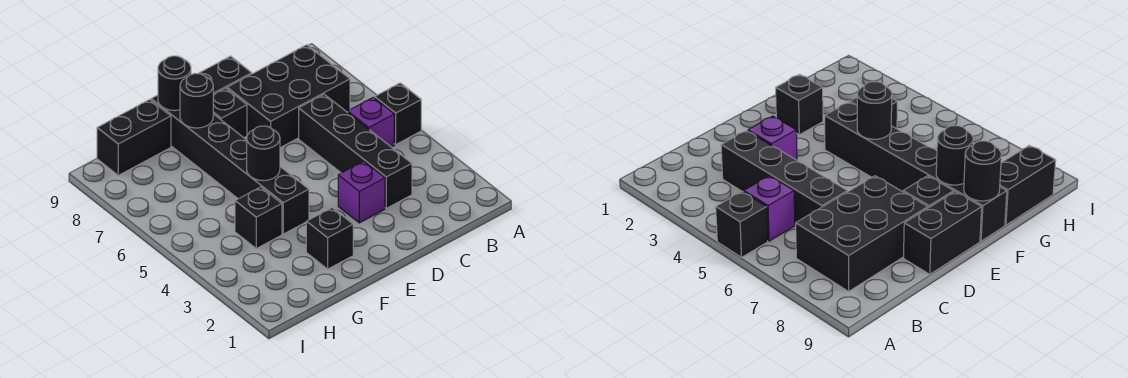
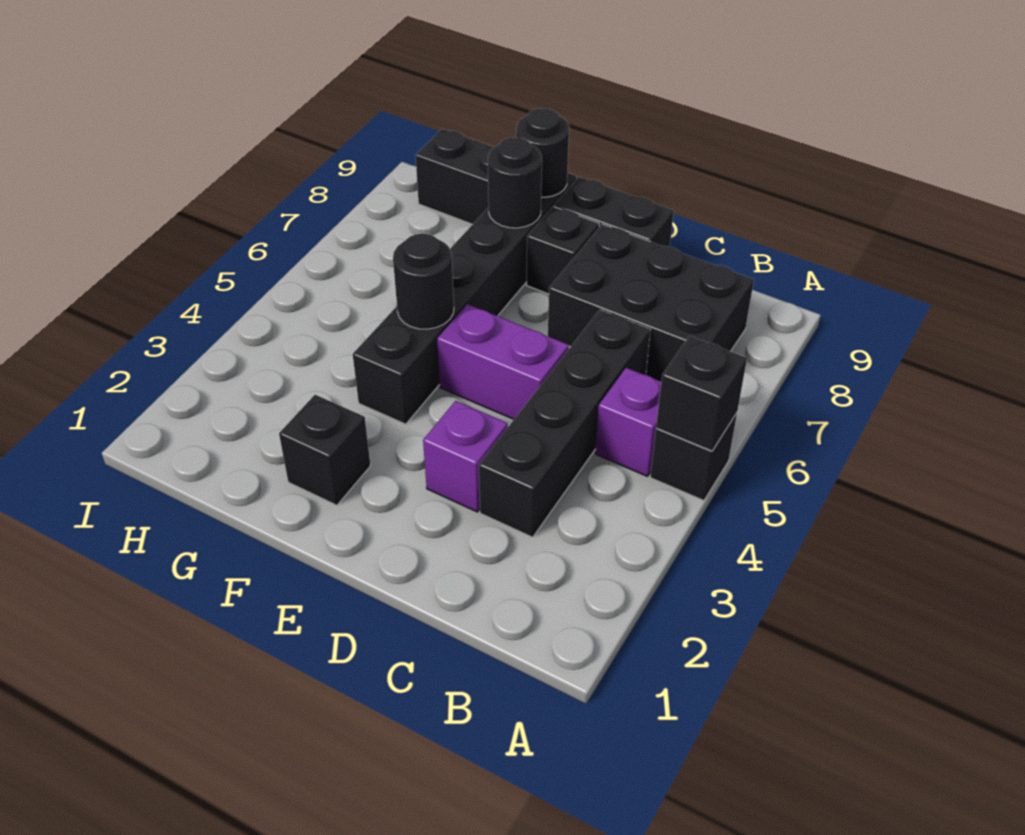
none -> purple brick D5:E5 level 1
black brick G4 level 1 -> black brick A5 level 2

